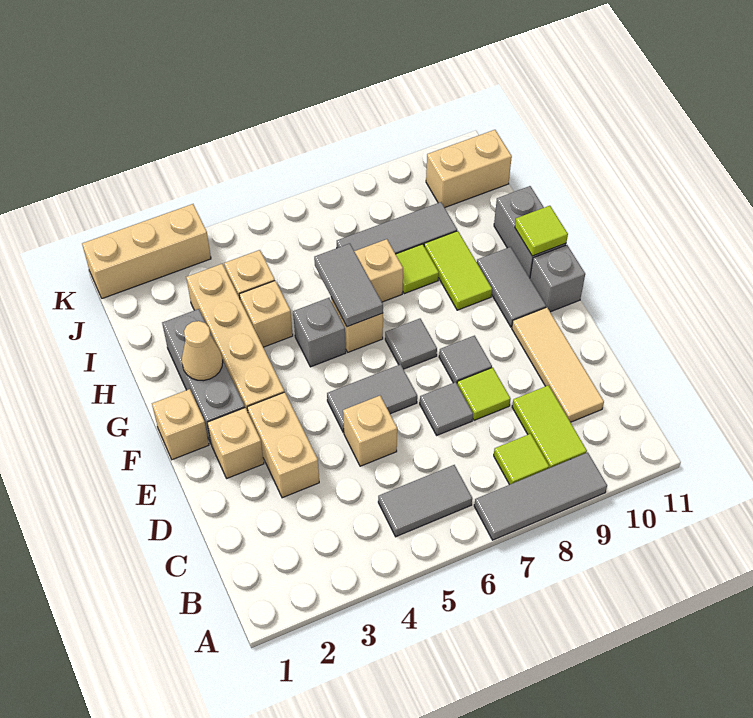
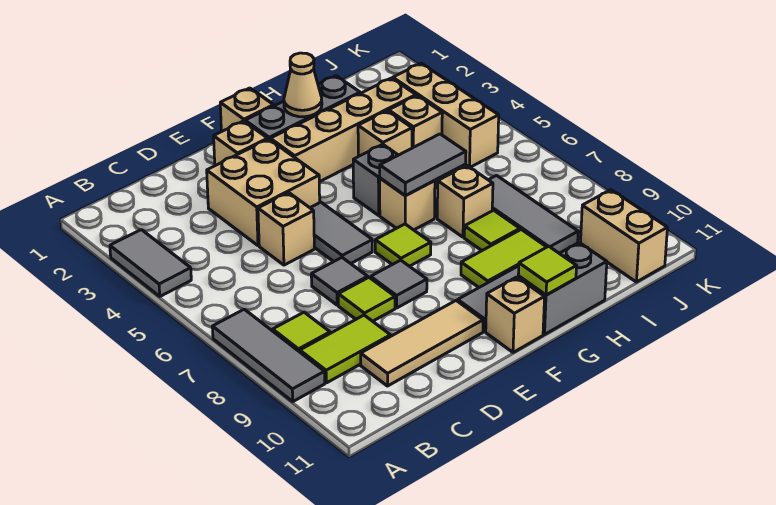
grey tile B5:B6 level 1 -> grey tile A3:A4 level 1
tan brick D3:E3 level 1 -> tan brick D3:E4 level 1
grey tile F7 level 1 -> lime tile F7 level 1
grey brick F11 level 1 -> tan brick F11 level 1
tan brick K1:K3 level 1 -> tan brick J3:J5 level 1

